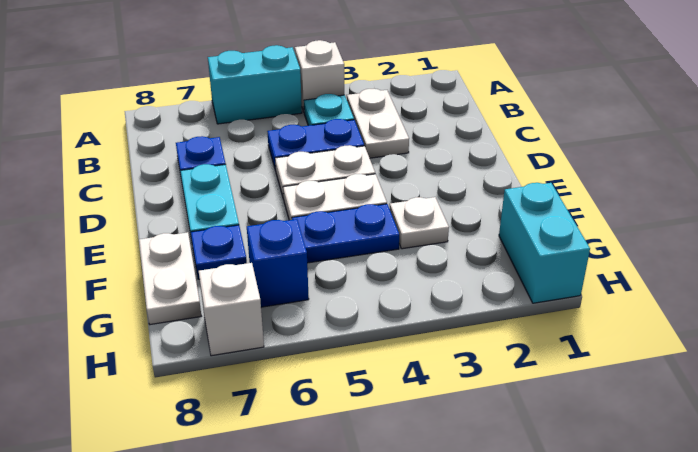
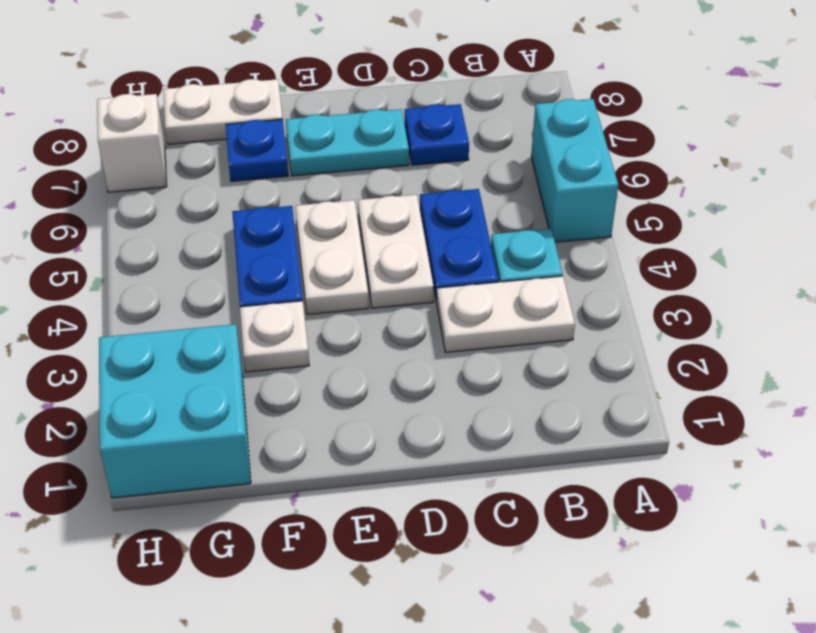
white brick A4 level 1 -> none
cyan brick G1:H1 level 1 -> cyan brick G1:H2 level 1
blue brick G6 level 1 -> none

